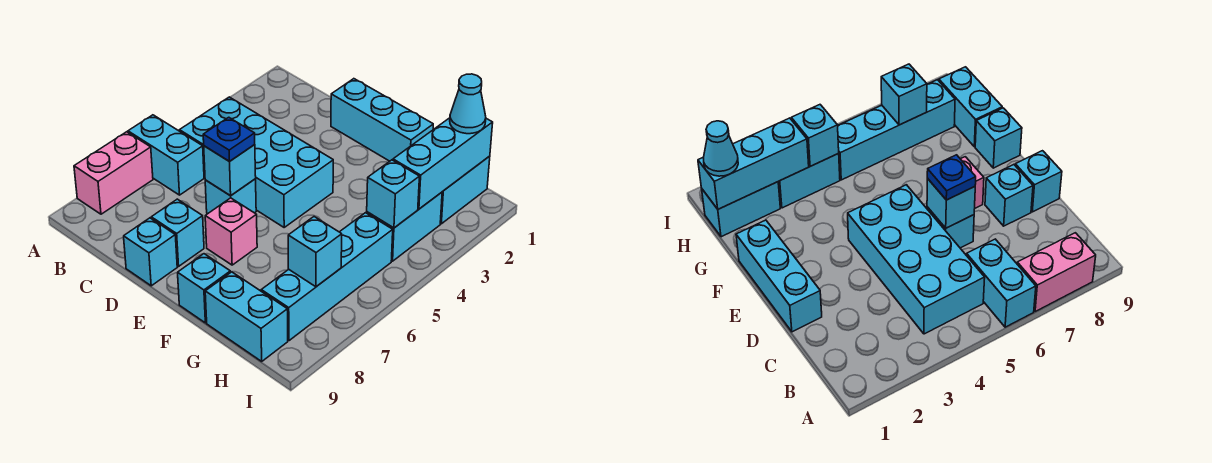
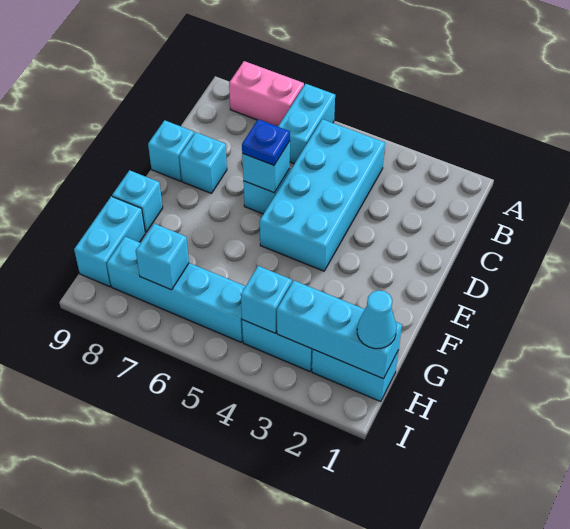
cyan brick D1:F1 level 1 -> none
pink brick E7 level 1 -> none

